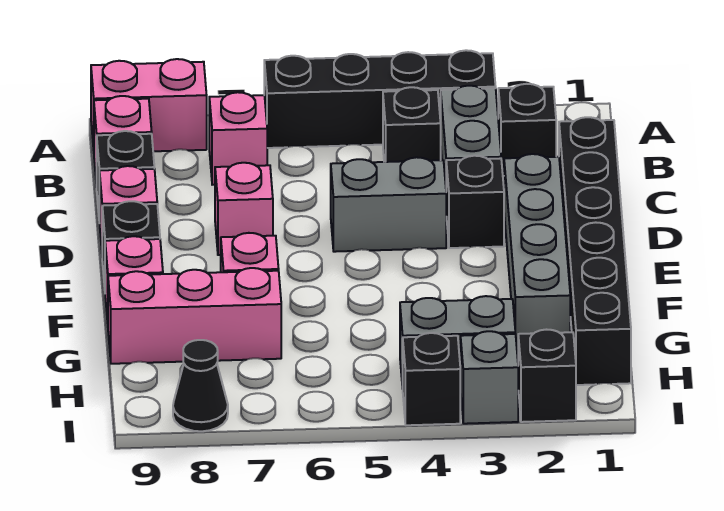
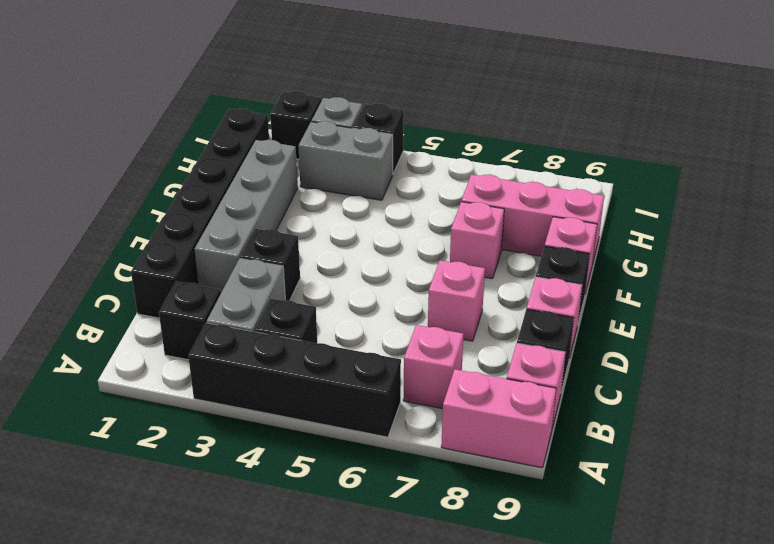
grey brick D4:D5 level 1 -> none
black cone I8 level 1 -> none

